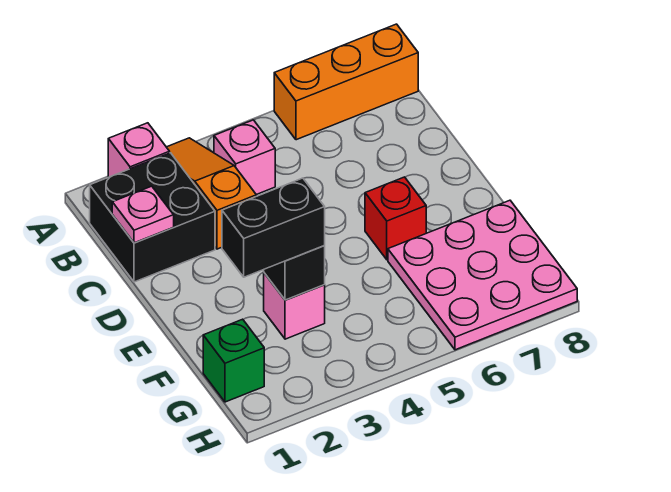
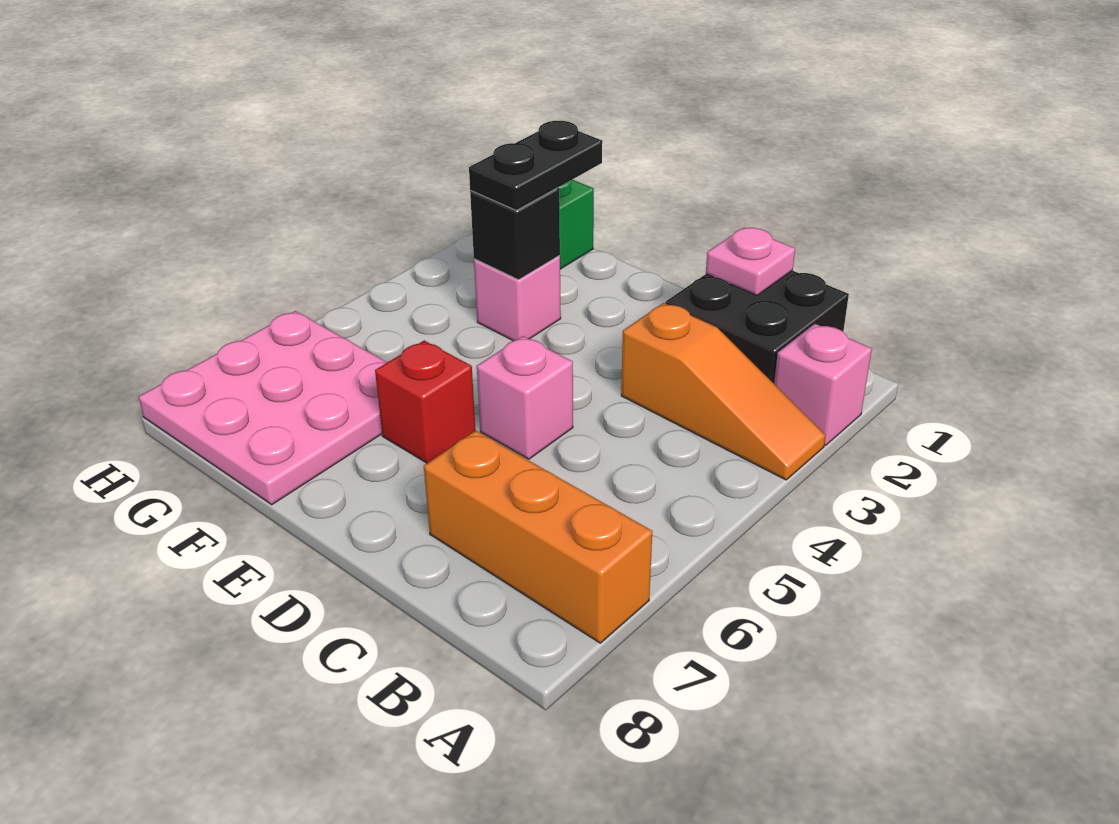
orange brick A6:A8 level 1 -> orange brick A7:C7 level 1
pink brick B4 level 1 -> pink brick D5 level 1
black brick F2:F3 level 3 -> black plate F2:F3 level 3

